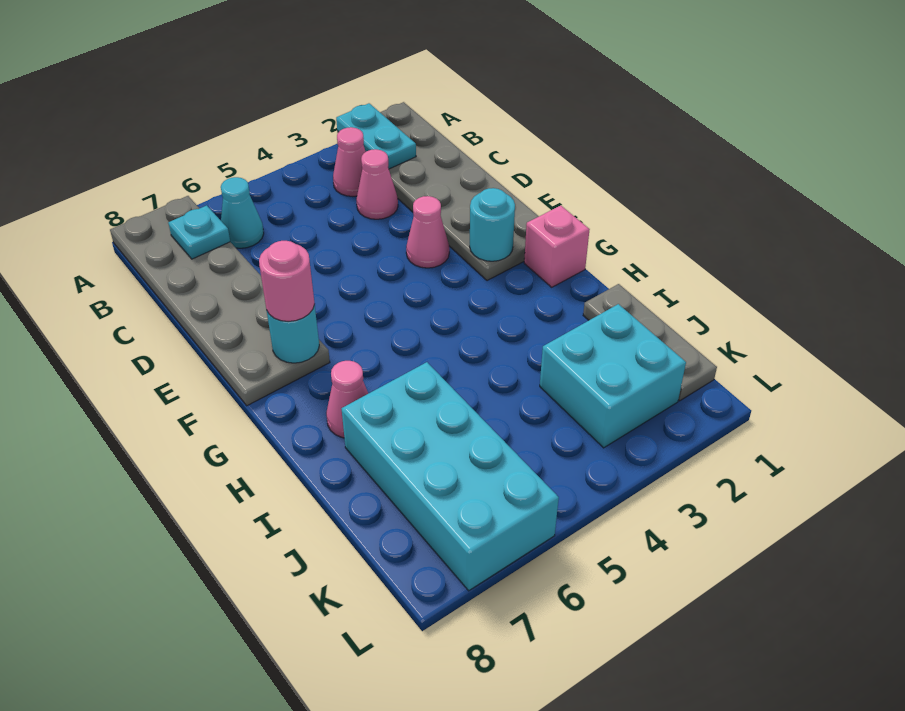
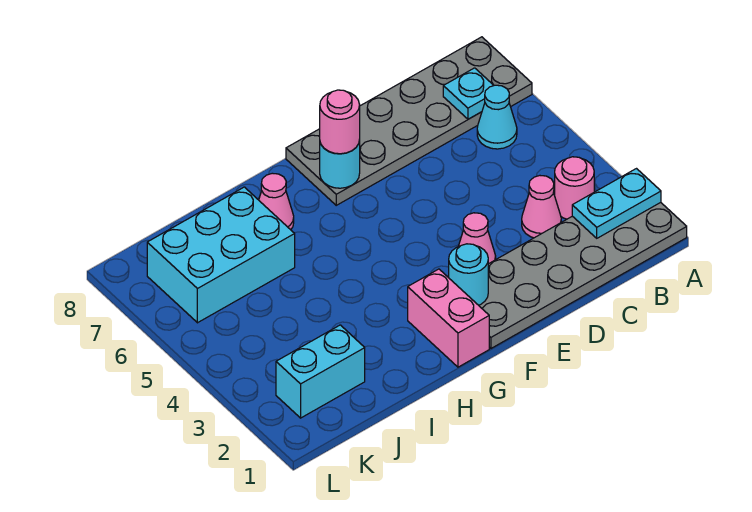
pink cone B3 level 1 -> pink round brick B3 level 1
pink brick G1 level 1 -> pink brick G1:G2 level 1
grey plate I1:K1 level 1 -> none
cyan brick I6:L7 level 1 -> cyan brick I6:K7 level 1
cyan brick J2:K3 level 1 -> cyan brick J2:K2 level 1

